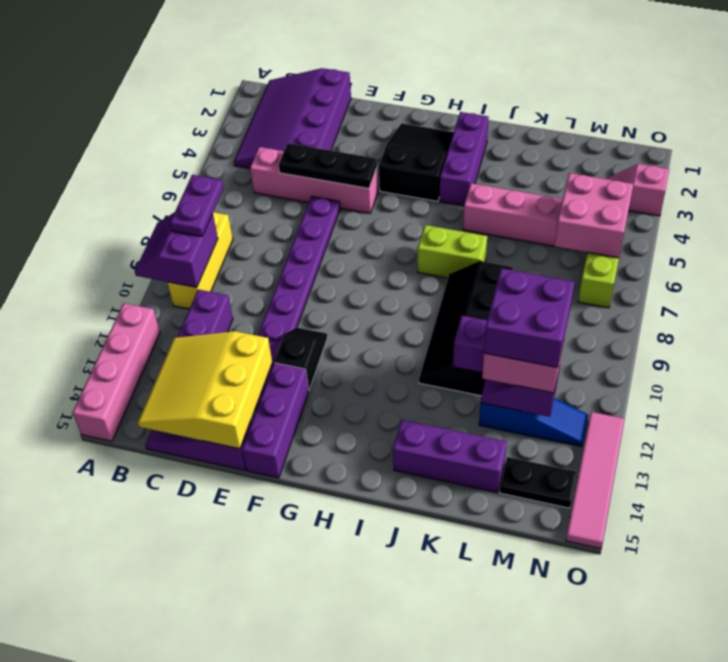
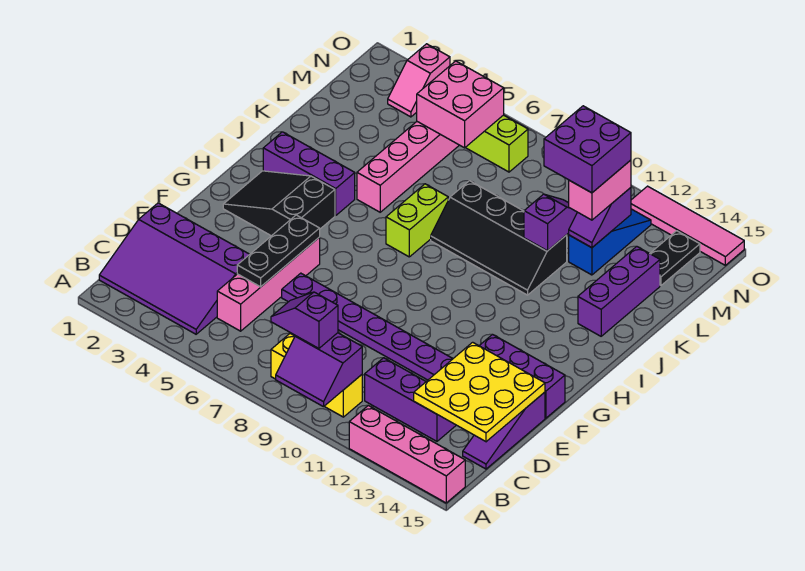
purple plate B8:B9 level 3 -> purple slope B8:B9 level 3 top 9
yellow slope C13:E15 level 2 top E -> yellow plate C13:E15 level 2
black slope F11:F12 level 1 top 12 -> none

